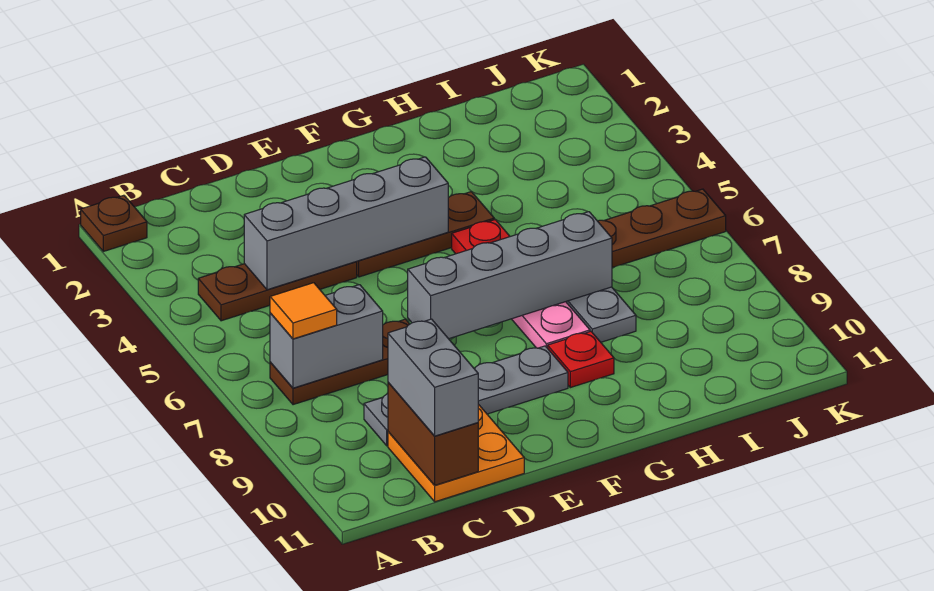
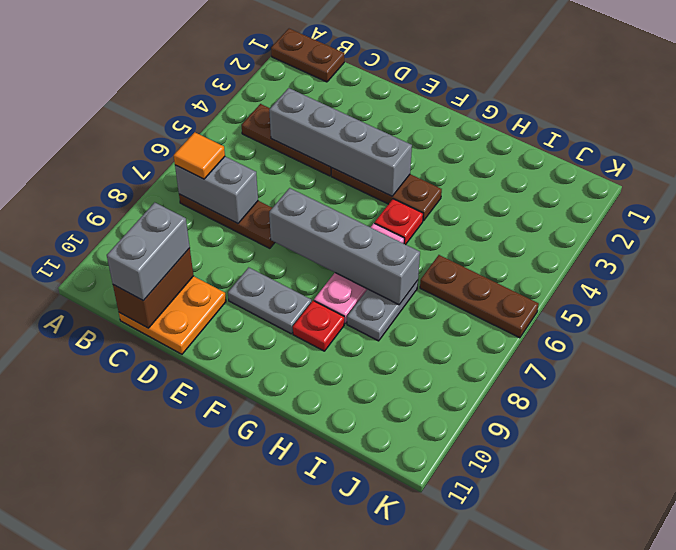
brown plate A1 level 1 -> brown plate A1:B1 level 1
grey plate C9:F9 level 1 -> grey plate E9:F9 level 1

